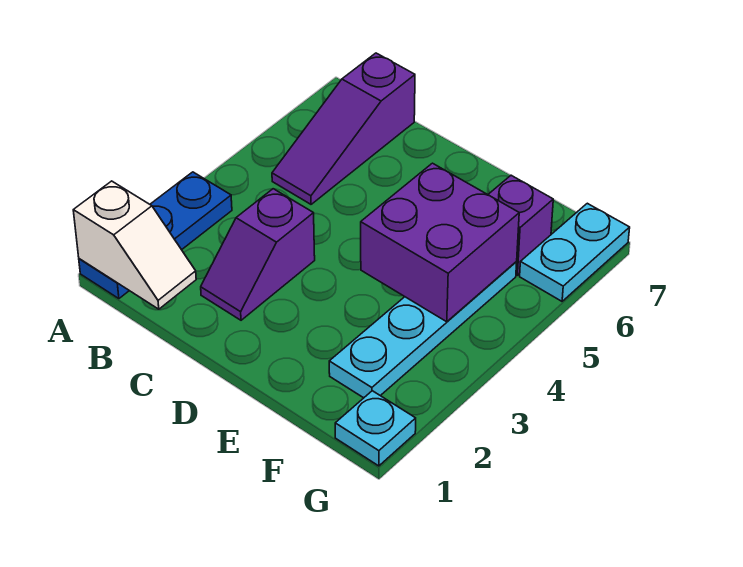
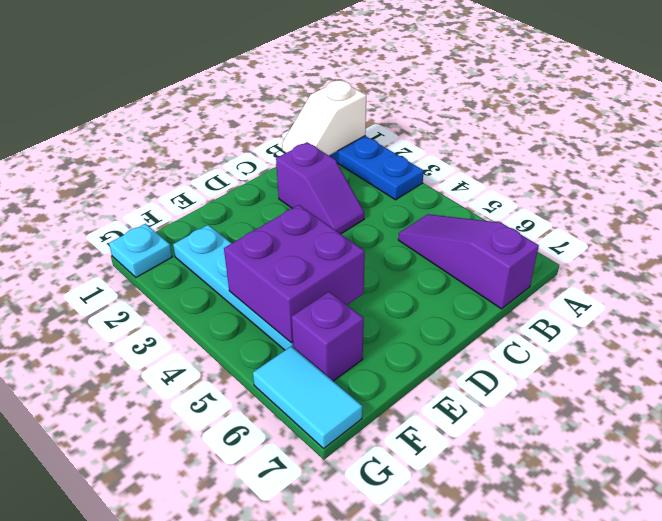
purple slope C2:C3 level 1 top 3 -> purple slope C2:C3 level 1 top 2
cyan plate G6:G7 level 1 -> cyan tile G6:G7 level 1

